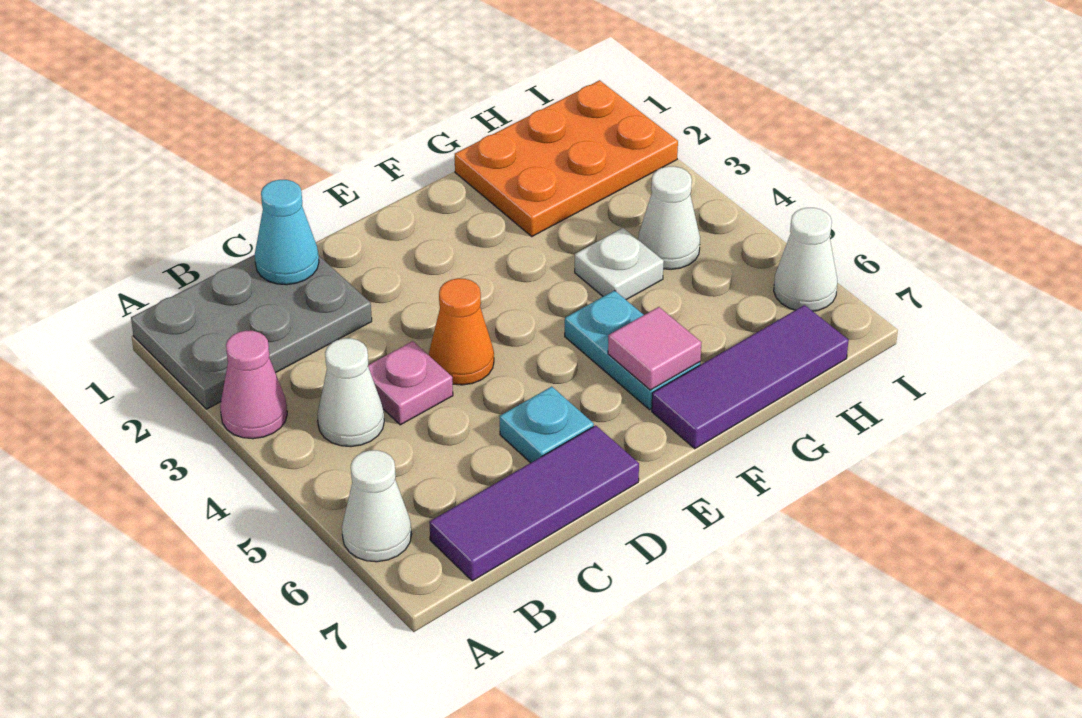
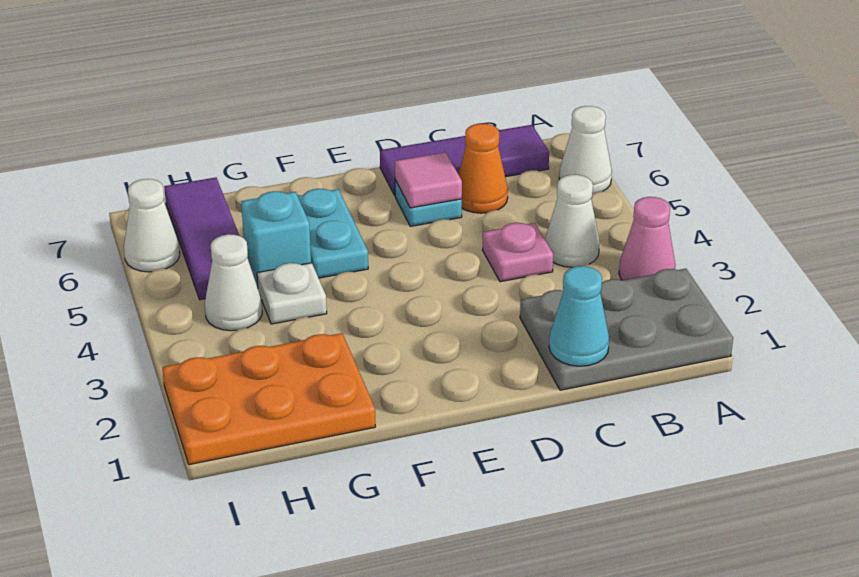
orange cone D4 level 1 -> orange cone C6 level 1
pink tile F6 level 2 -> pink tile D6 level 2
purple tile F7:H7 level 1 -> purple tile H5:H7 level 1
none -> cyan brick G5 level 1

